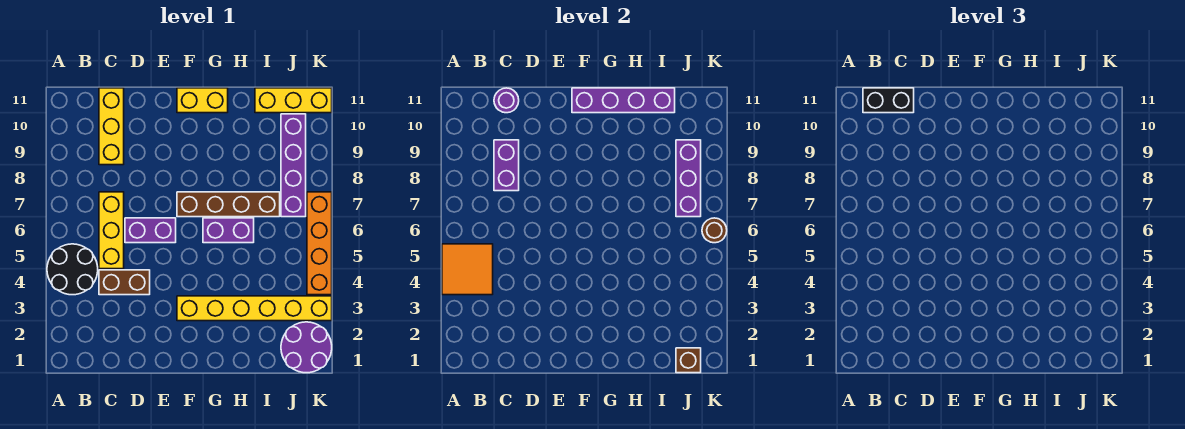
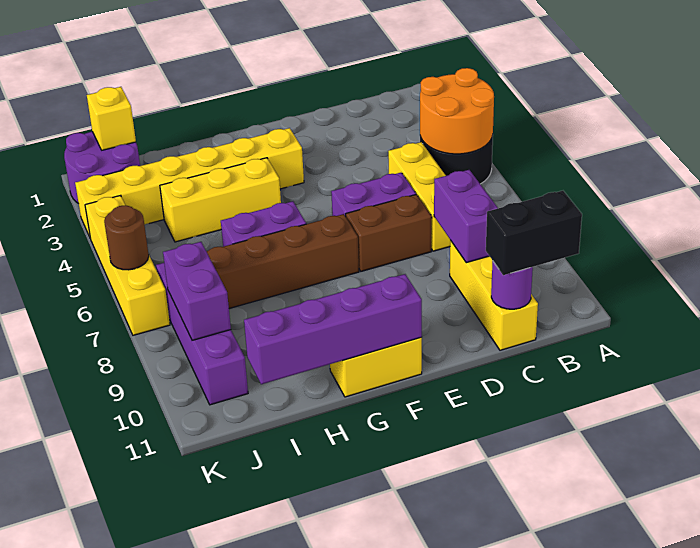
orange tile A4:B5 level 2 -> orange round brick A4:B5 level 2
brown brick C4:D4 level 1 -> brown brick D7:E7 level 1
yellow brick I11:K11 level 1 -> yellow brick G4:I4 level 1
brown brick J1 level 2 -> yellow brick J1 level 2
purple brick J7:J9 level 2 -> purple brick J8:J9 level 2
orange brick K4:K7 level 1 -> yellow brick K4:K7 level 1

